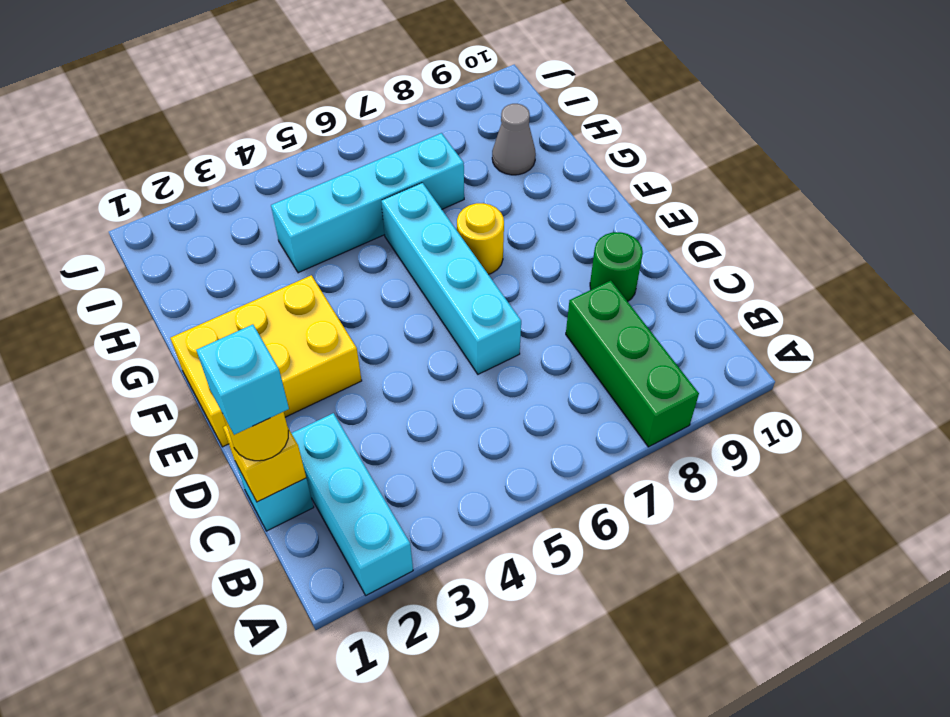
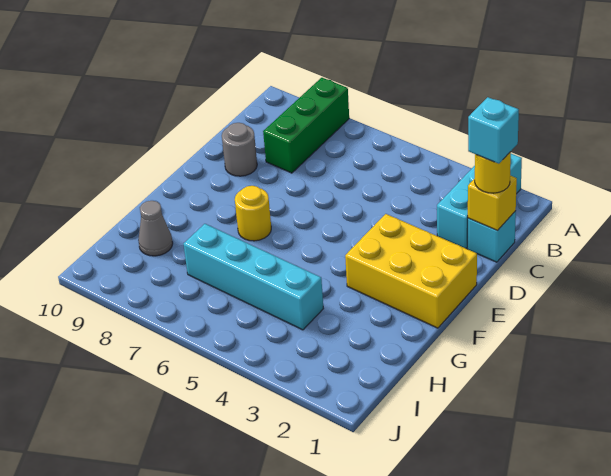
cyan brick D6:G6 level 1 -> none
green round brick D9 level 1 -> grey round brick D9 level 1

